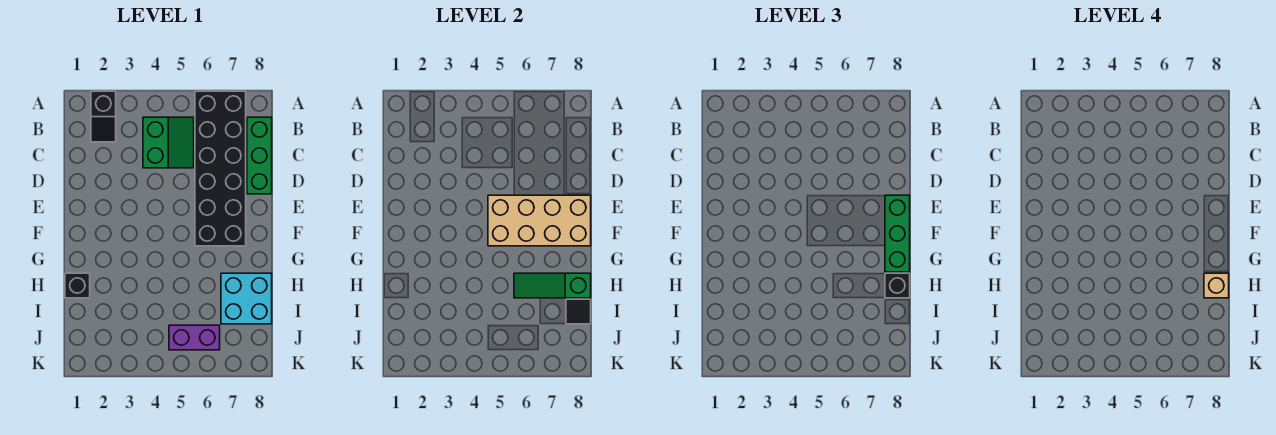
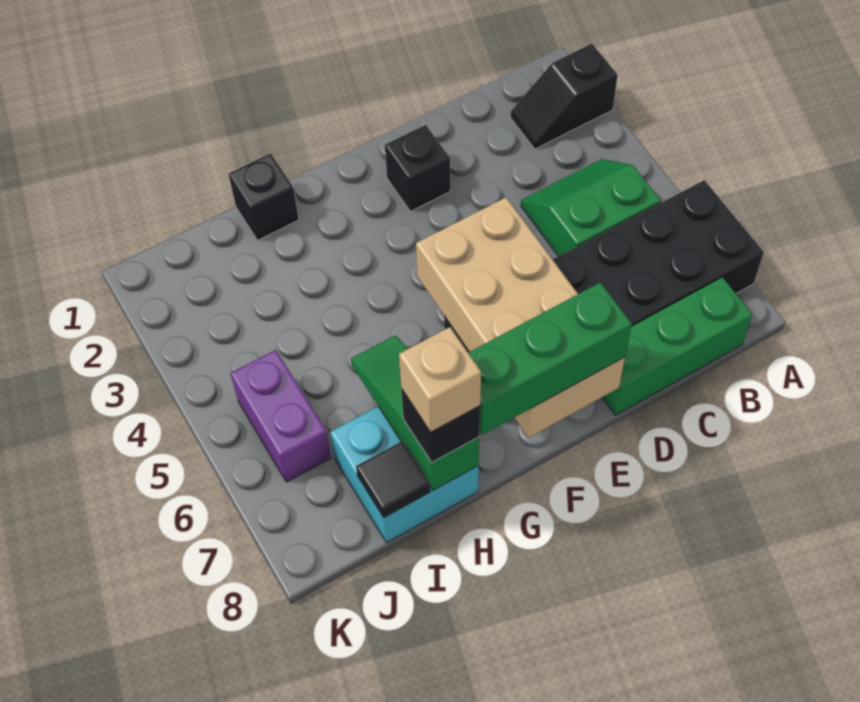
green slope B4:C5 level 1 top 4 -> green slope B4:C5 level 1 top 5
none -> black brick E2 level 1

